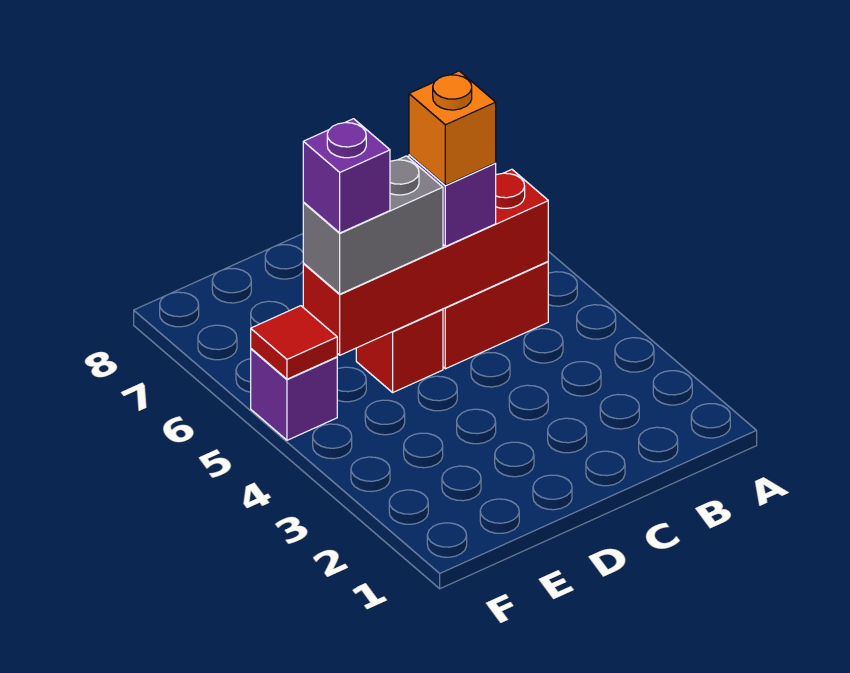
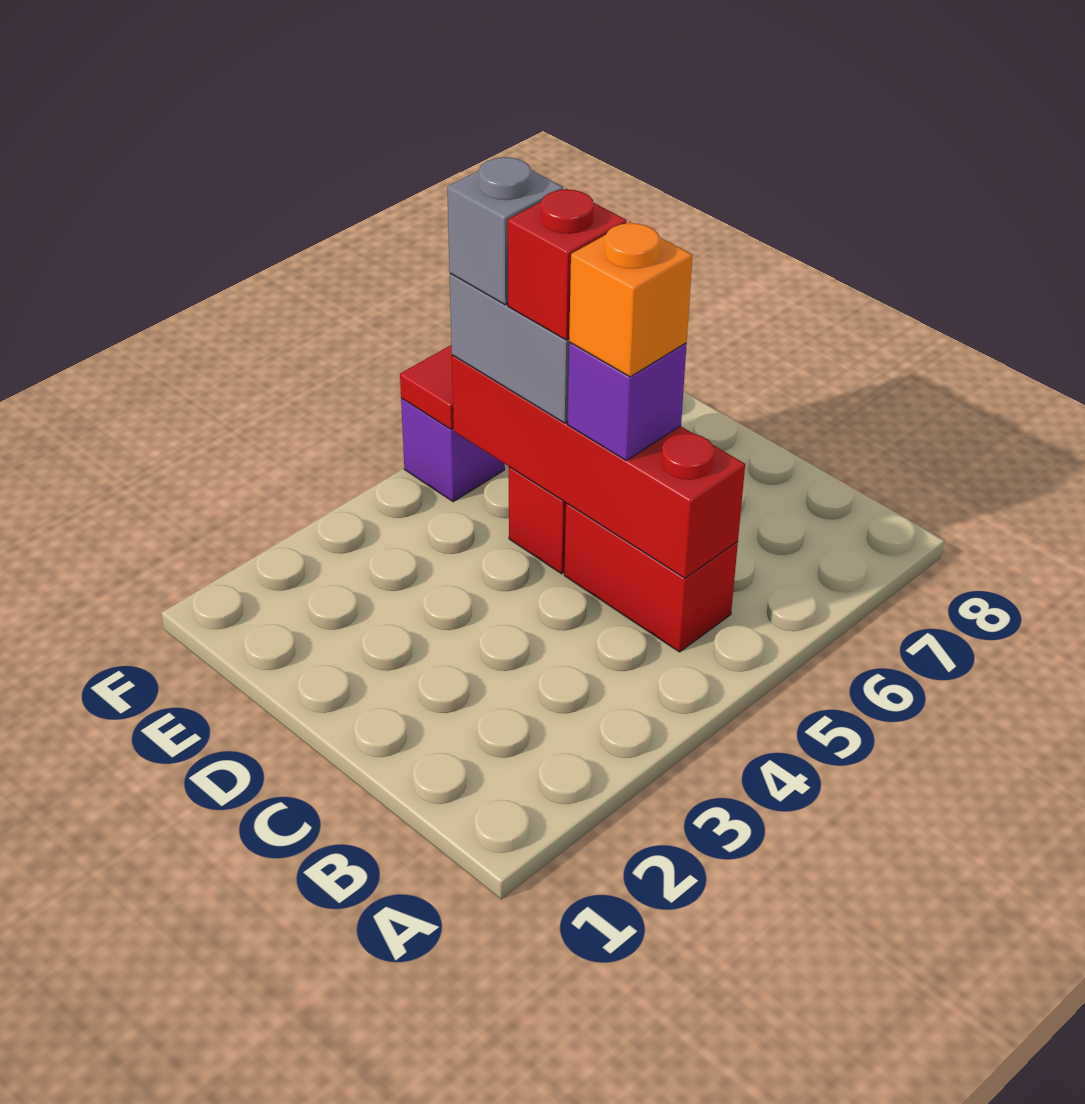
none -> red brick D5 level 4
purple brick E5 level 4 -> grey brick E5 level 4

